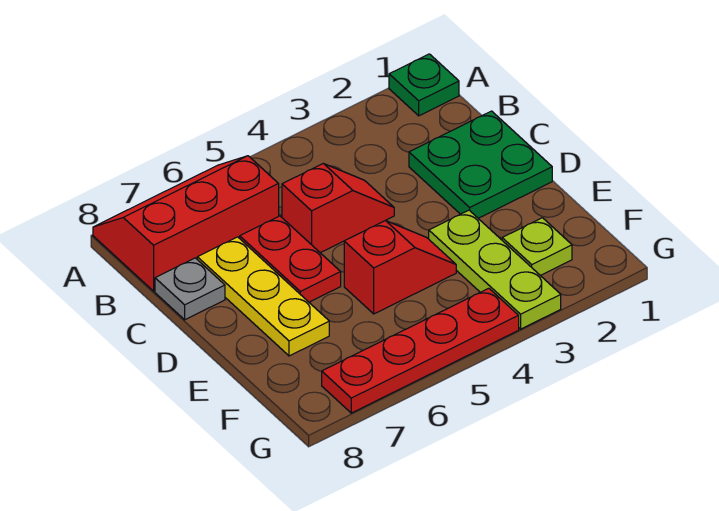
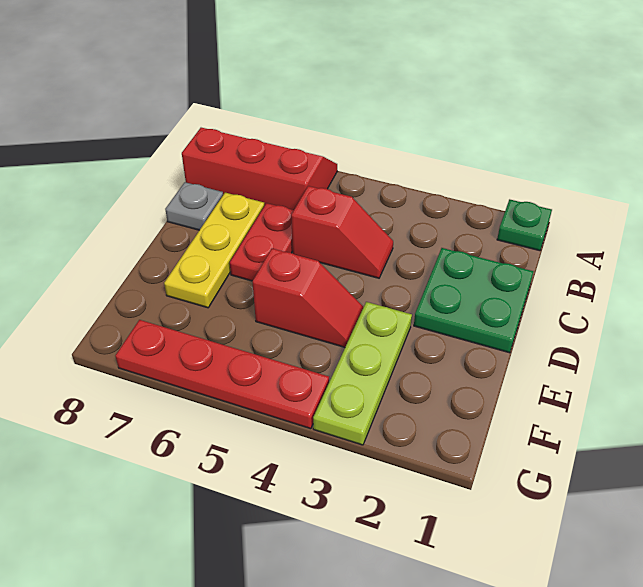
lime plate F2 level 1 -> none

